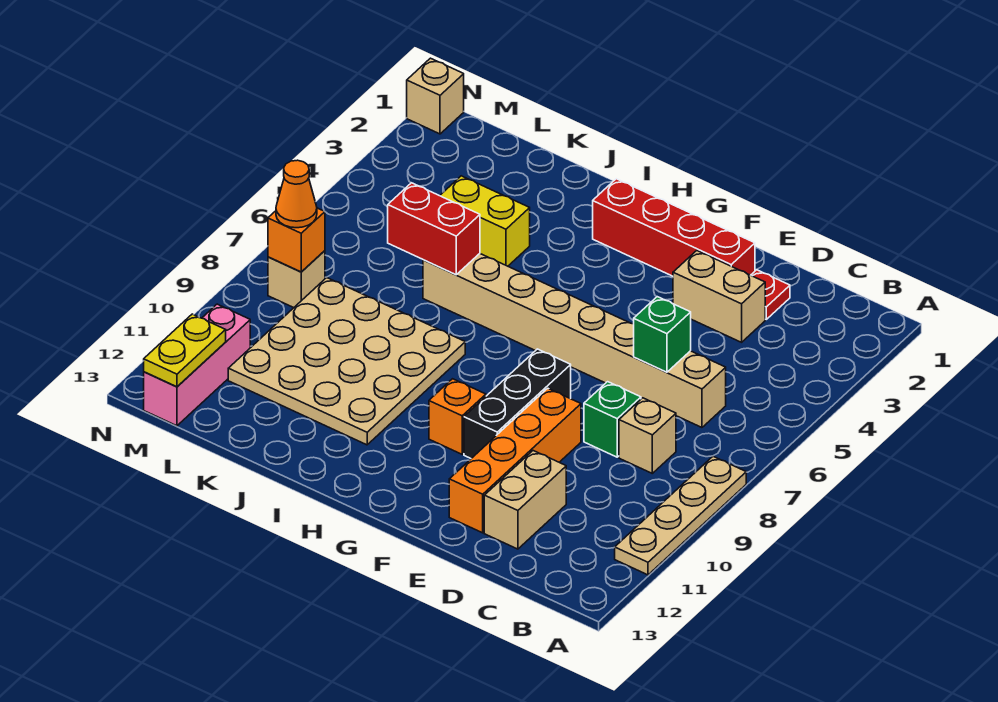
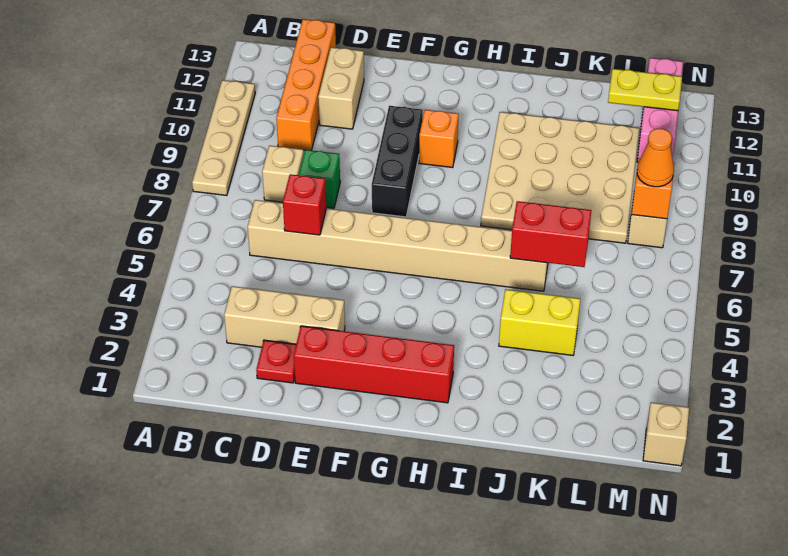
tan brick D3:E3 level 1 -> tan brick C3:E3 level 1
green brick D6 level 2 -> red brick D6 level 2
orange brick E9:E12 level 1 -> orange brick C10:C13 level 1
yellow plate M12:M13 level 2 -> yellow plate L12:M12 level 2

